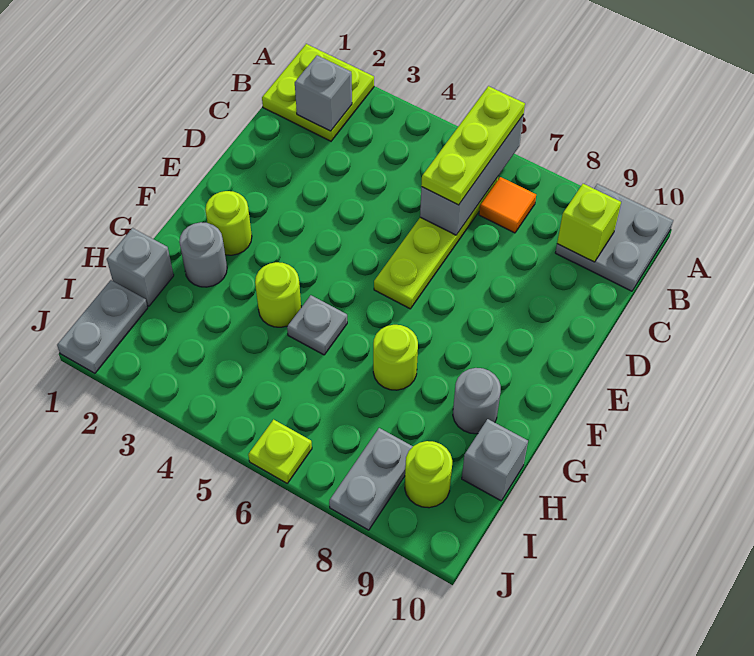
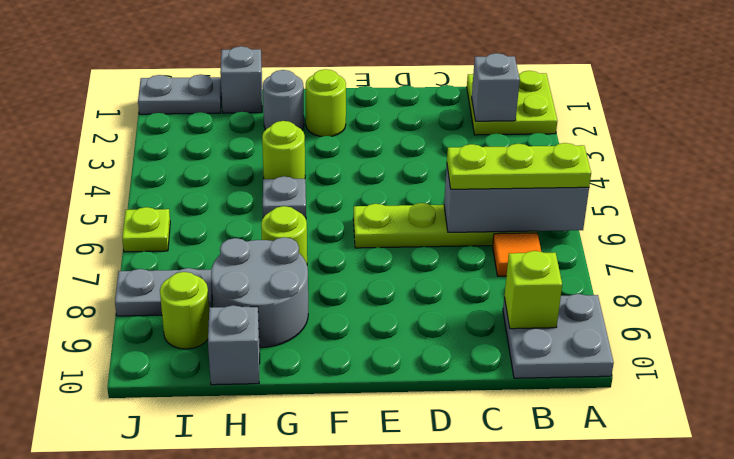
grey round brick G9 level 1 -> grey round brick G8:H9 level 1

